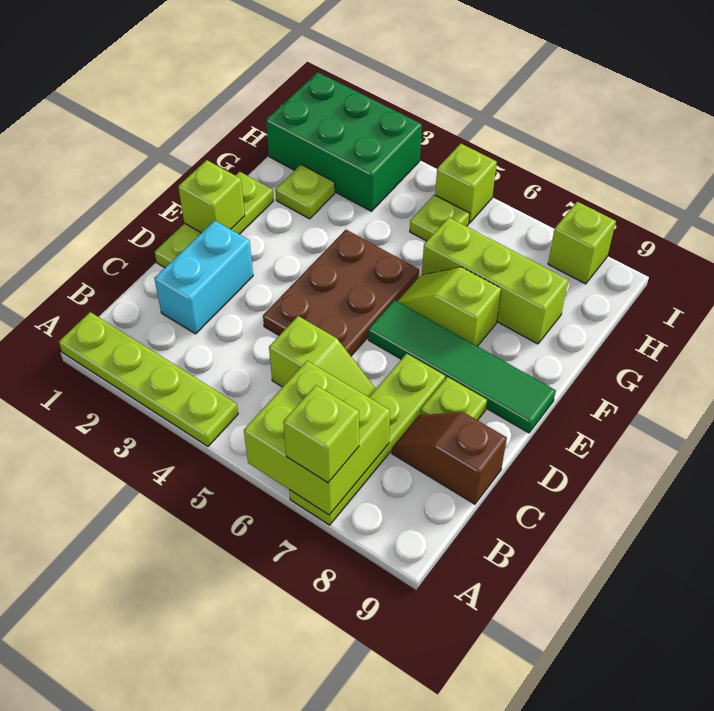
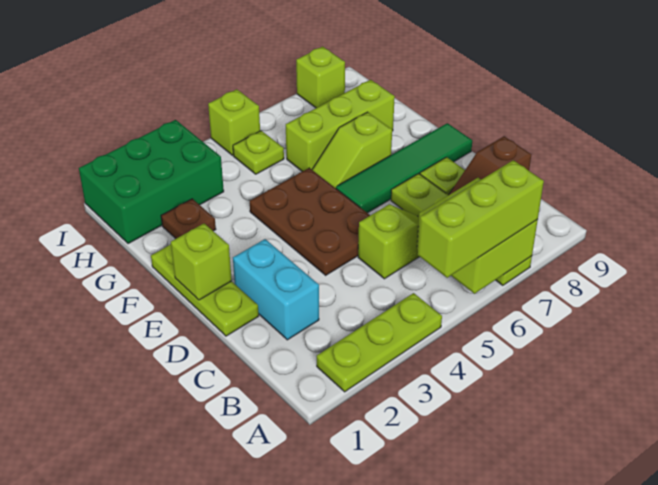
lime plate A1:A4 level 1 -> lime plate A2:A4 level 1
lime brick A7 level 3 -> lime brick A5:A7 level 3
lime plate G2 level 1 -> brown plate G2 level 1

